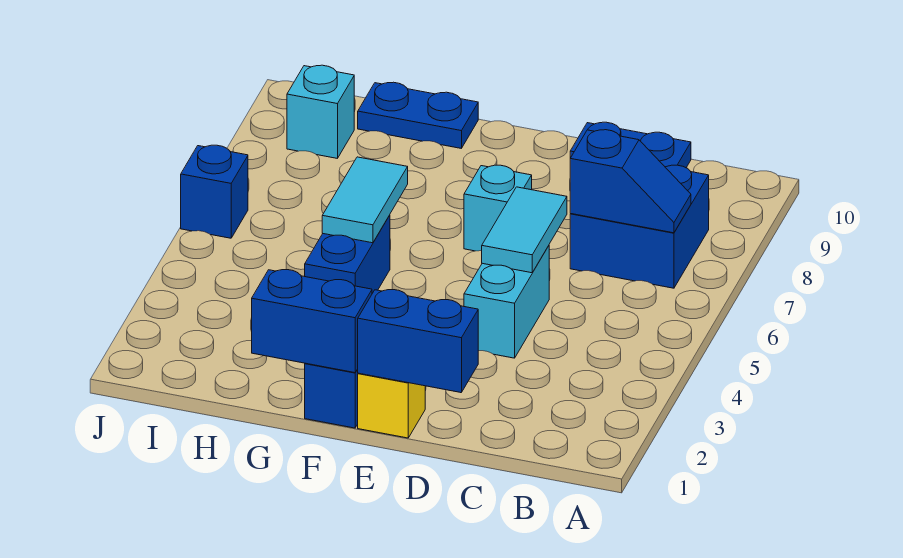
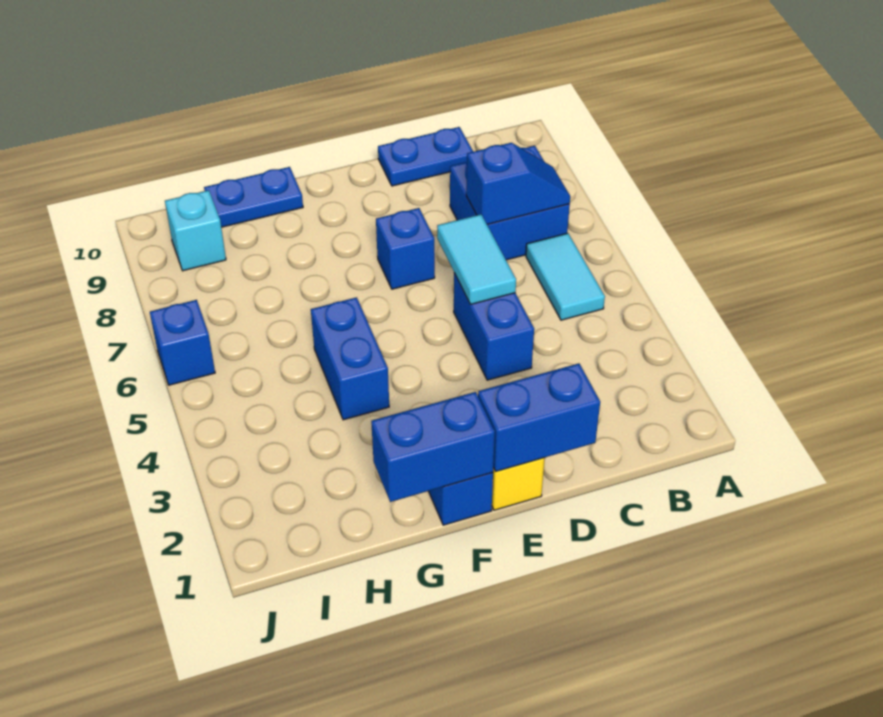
cyan brick D4:D5 level 1 -> blue brick D4:D5 level 1
cyan brick E7 level 1 -> blue brick E7 level 1
cyan tile G5:G6 level 2 -> cyan tile B5:B6 level 1

